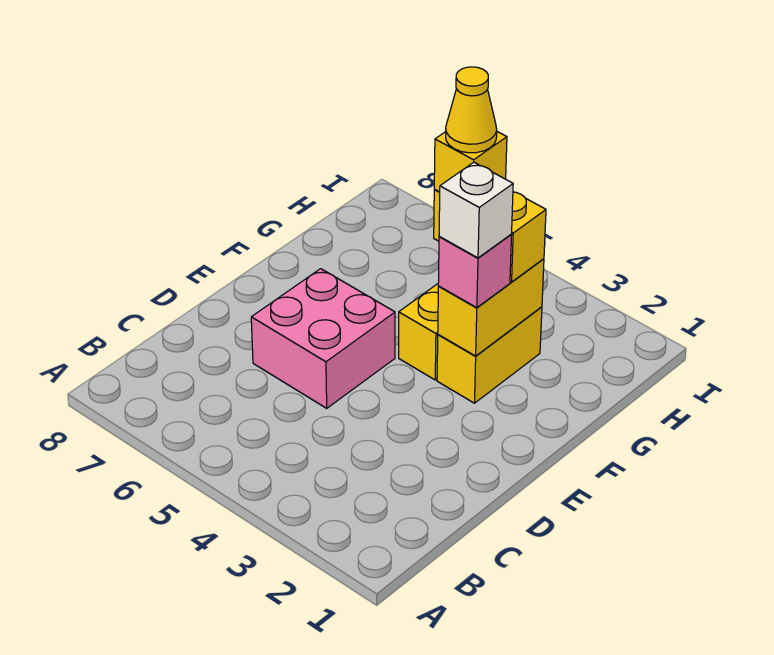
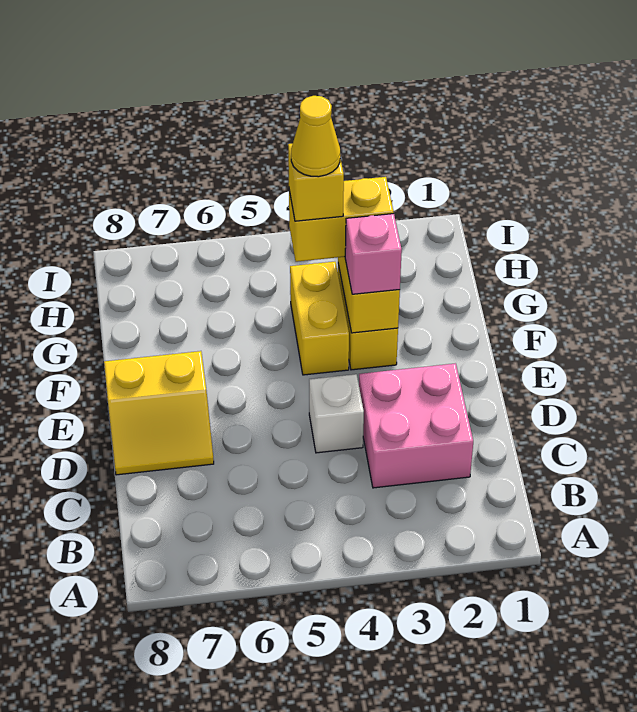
pink brick D5:E6 level 1 -> pink brick C2:D3 level 1
none -> yellow slope D7:E8 level 1 top E
white brick F3 level 4 -> white brick D4 level 1

